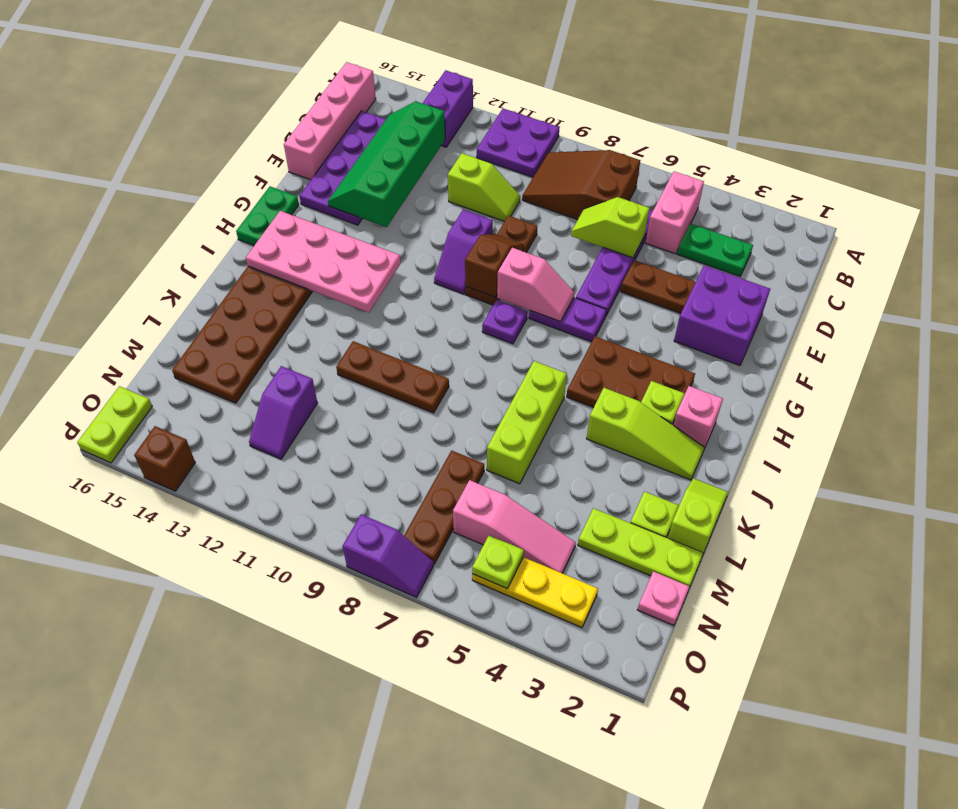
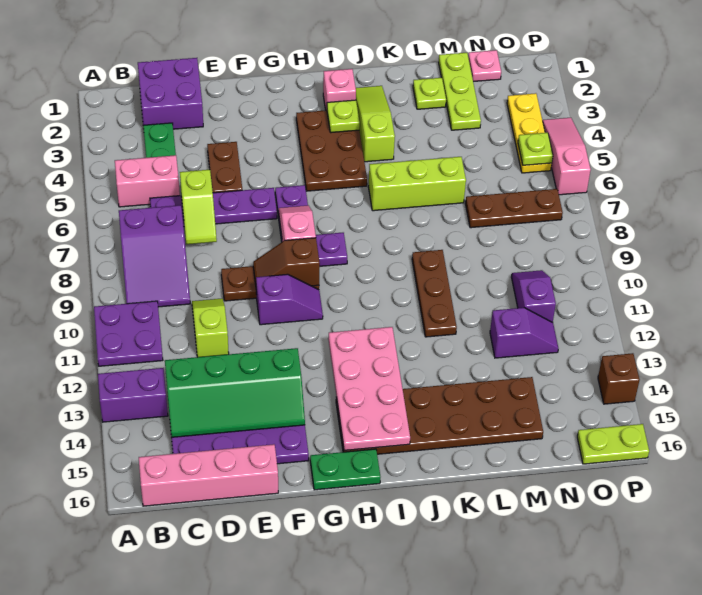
brown slope B7:C9 level 1 top 7 -> purple slope B7:C9 level 1 top 7
purple brick E2:F3 level 1 -> purple brick C1:D2 level 1
lime slope K1:L1 level 1 top L -> none
pink slope N4:N6 level 1 top 6 -> pink slope P4:P6 level 1 top 6
purple slope P7:P8 level 1 top 8 -> purple slope N10:N11 level 1 top 11

